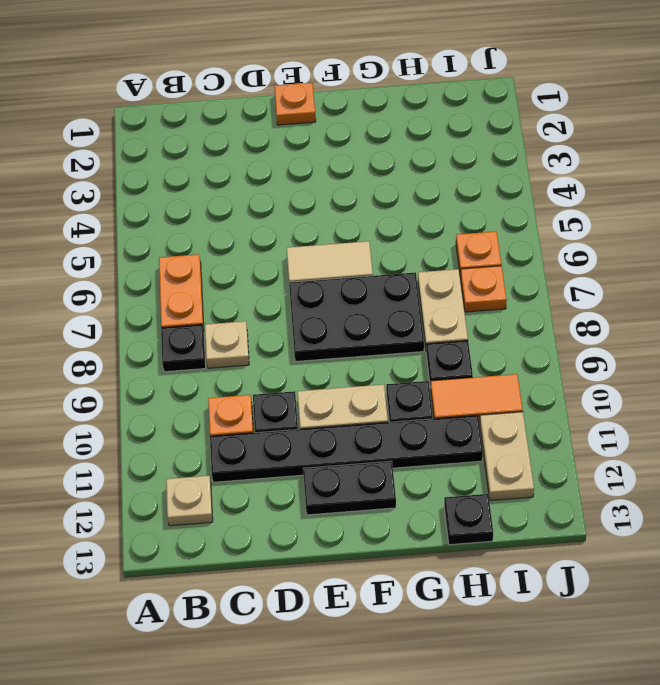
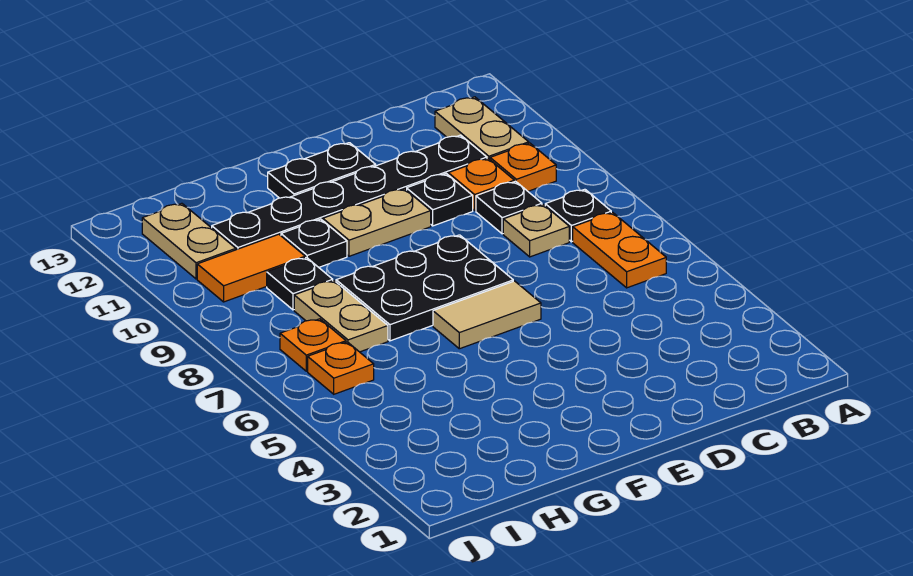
tan plate B12 level 1 -> tan plate B11:B12 level 1
orange plate E1 level 1 -> orange plate B10 level 1
black plate H13 level 1 -> black plate C9 level 1

